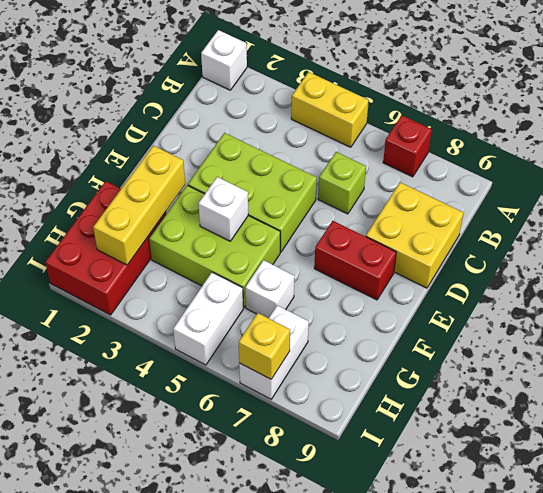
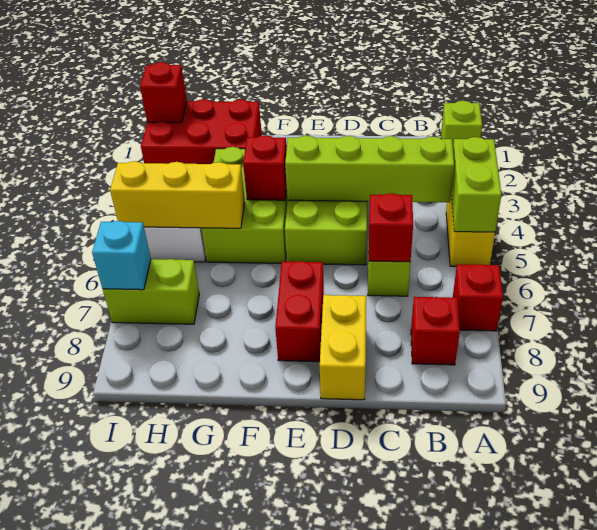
white brick A1 level 1 -> lime brick A1 level 1
none -> lime brick A4:A5 level 2
none -> lime brick B4:E4 level 2
none -> red brick B8 level 1
none -> red brick C6 level 2
yellow brick C8:D9 level 1 -> yellow brick D8:D9 level 1
yellow brick F2:H2 level 2 -> yellow brick G5:I5 level 2
white brick F4 level 2 -> red brick F4 level 2
white brick G6 level 1 -> none
white brick H7:I7 level 1 -> lime brick H7:I7 level 1
none -> red brick I1 level 2
yellow brick I7 level 2 -> cyan brick I7 level 2

